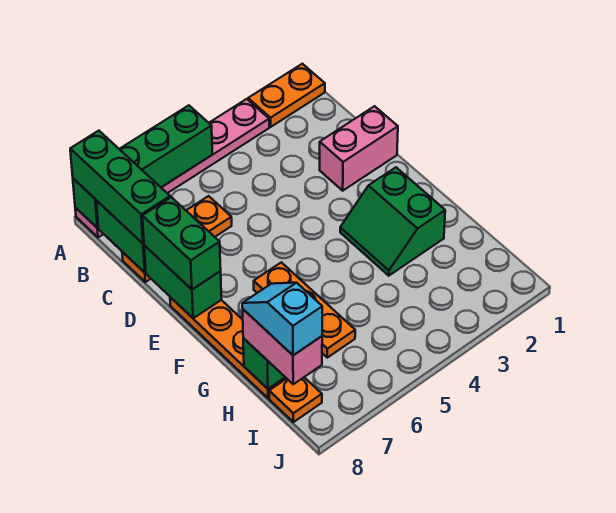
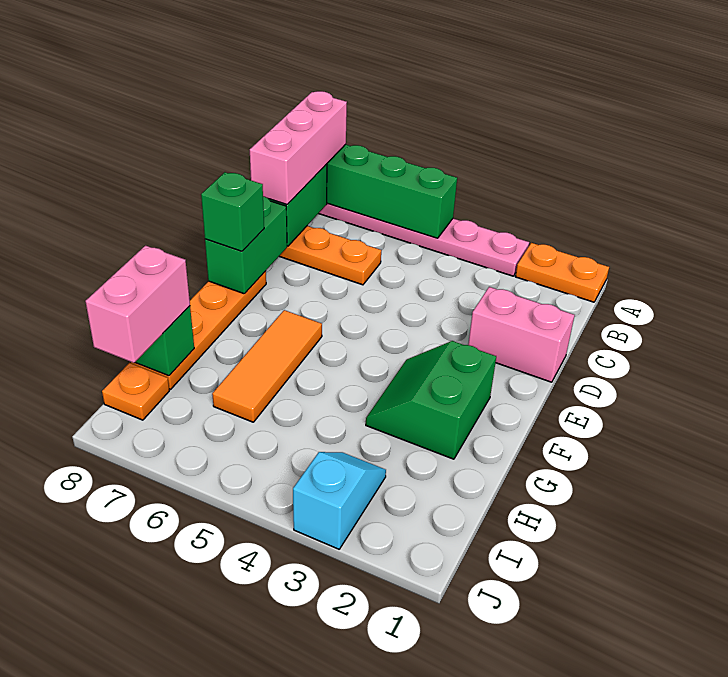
green brick A8:C8 level 3 -> pink brick A8:C8 level 3
green brick D8:E8 level 3 -> green brick E8 level 3
orange plate F6:H6 level 1 -> orange tile F6:H6 level 1
cyan slope H8:I8 level 4 top I -> cyan slope I3:J3 level 1 top J

